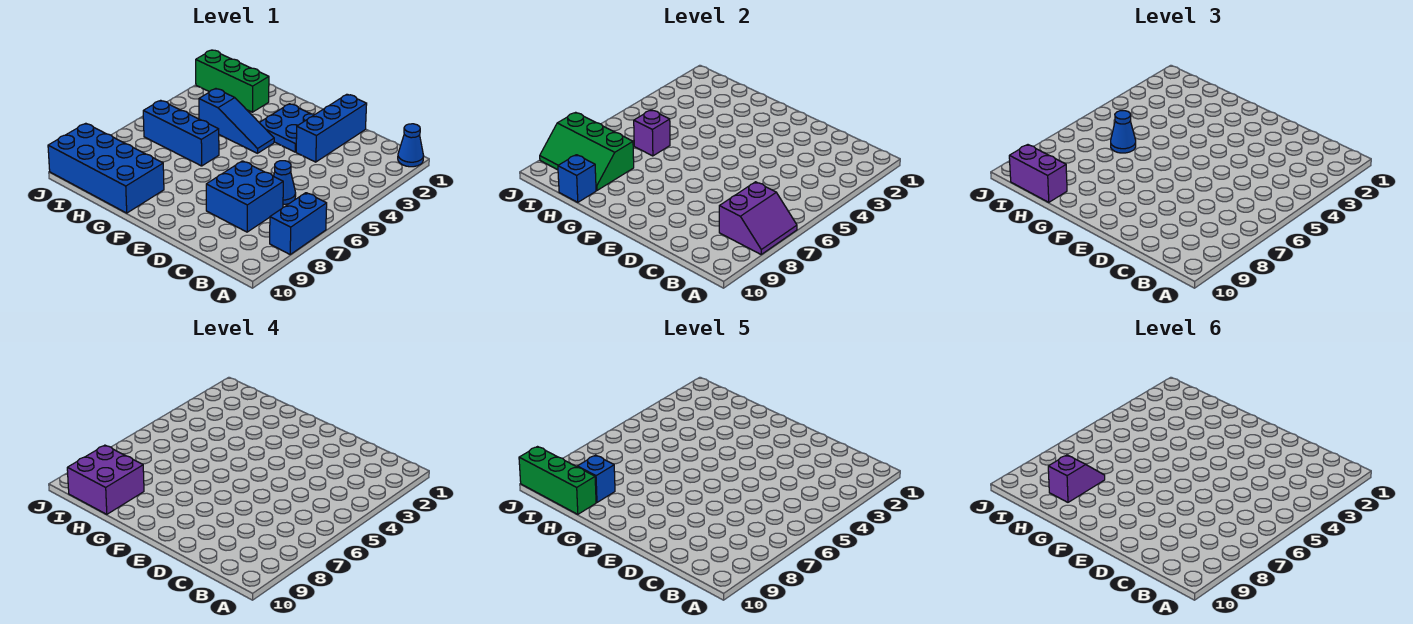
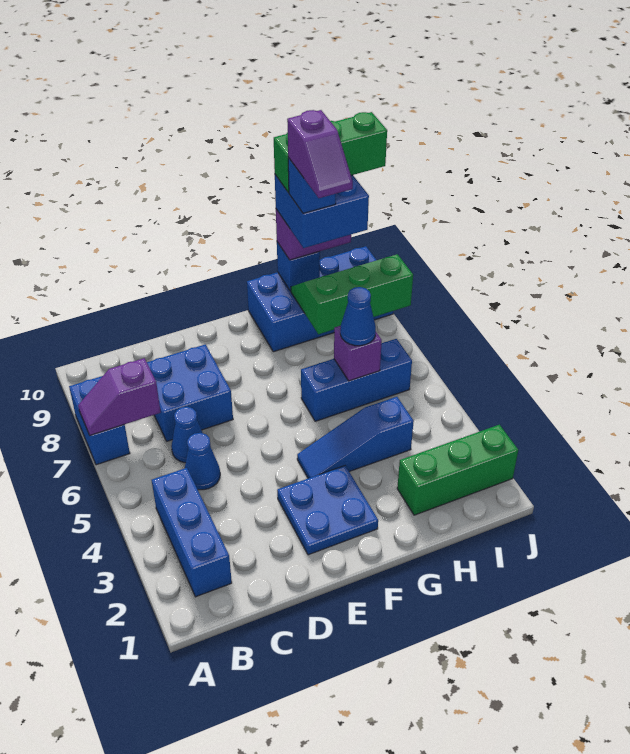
blue cone A1 level 1 -> blue cone C5 level 1
purple slope A7:B8 level 2 top B -> purple slope A7:B7 level 2 top B
blue brick D1:D3 level 1 -> blue brick B2:B4 level 1
purple brick H9:I10 level 4 -> blue brick H9:I10 level 4

